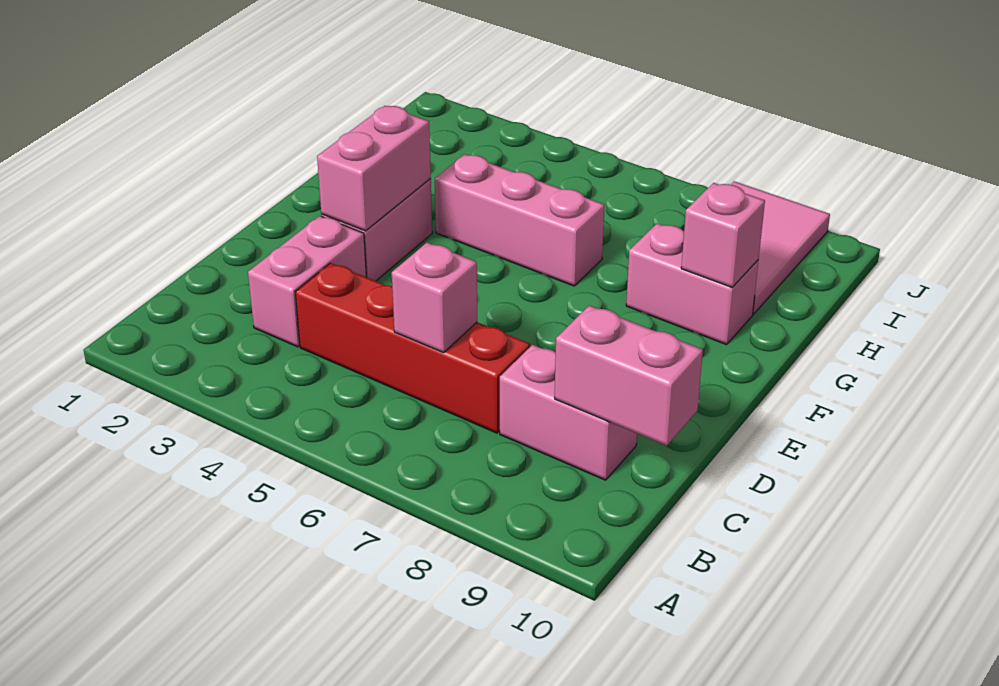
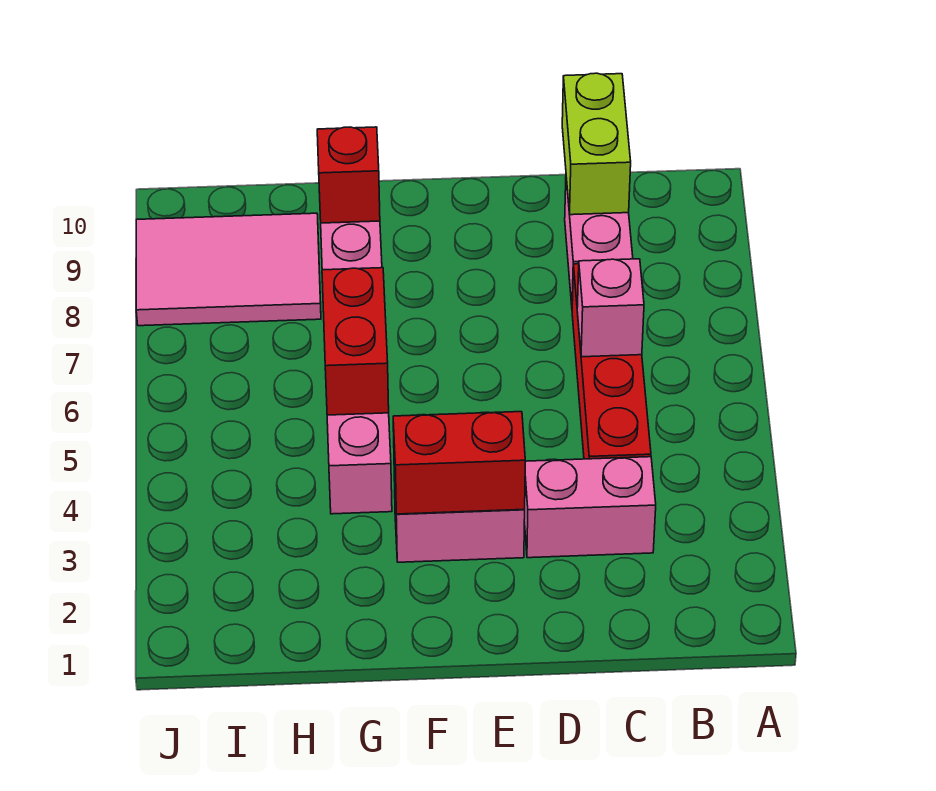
pink brick C9:C10 level 2 -> lime brick C9:C10 level 2
pink brick E3:F3 level 2 -> red brick E3:F3 level 2
none -> red brick G5:G6 level 2
pink brick G9 level 2 -> red brick G9 level 2

